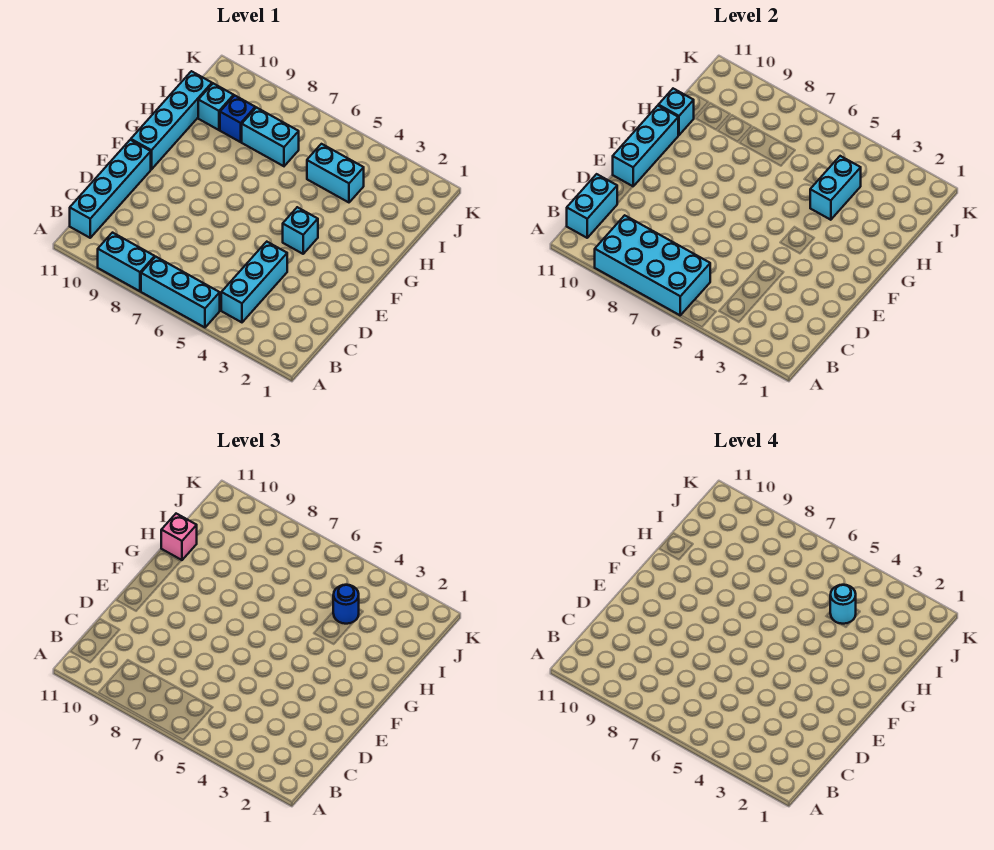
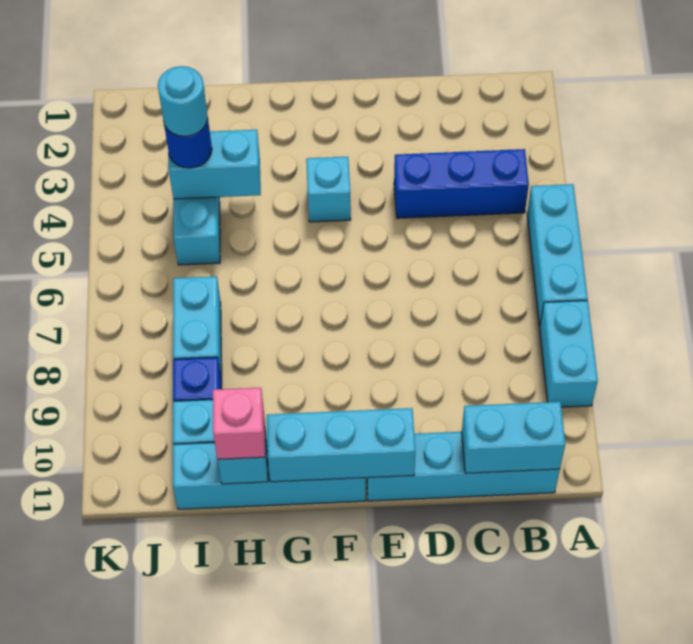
cyan brick A6:B9 level 2 -> none
cyan brick B4:D4 level 1 -> blue brick B4:D4 level 1

